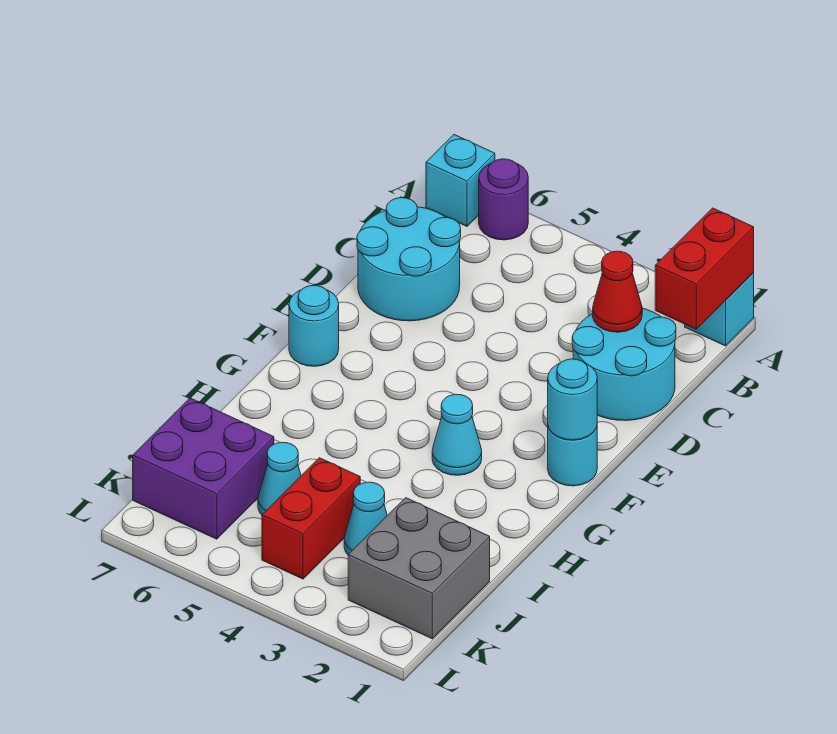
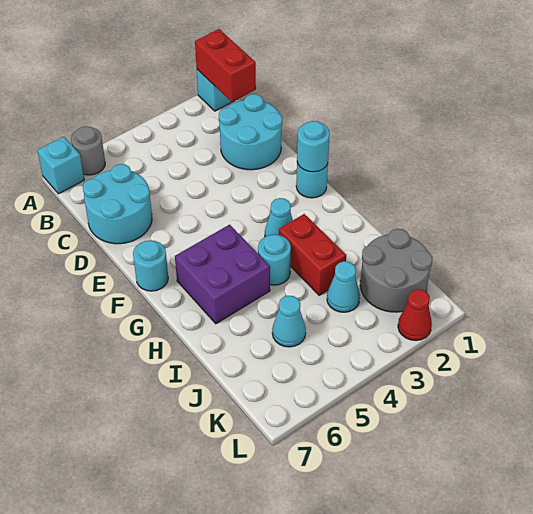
purple round brick A6 level 1 -> grey round brick A6 level 1
red cone C2 level 2 -> red cone L2 level 1
none -> cyan round brick H4 level 1
grey brick J1:K2 level 1 -> grey round brick J1:K2 level 1
red brick J4:K4 level 1 -> red brick H3:I3 level 1
purple brick J6:K7 level 1 -> purple brick G5:H6 level 1

